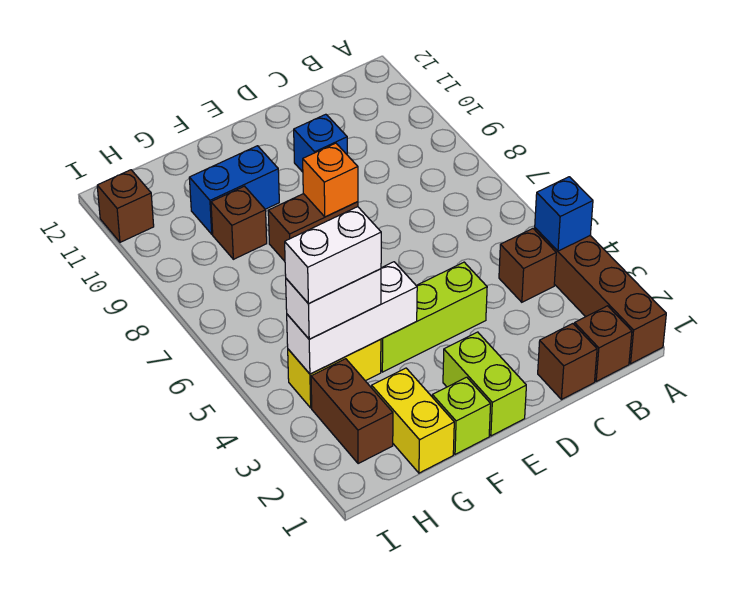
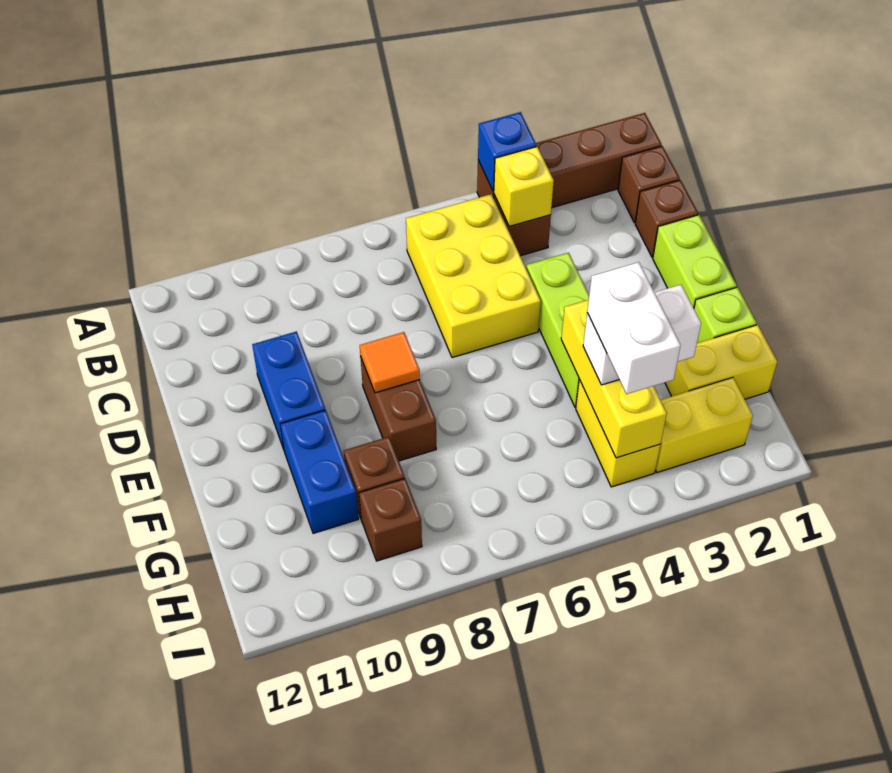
none -> yellow brick B4 level 2
none -> yellow brick B5:D6 level 1
blue brick D10 level 1 -> blue brick D10:E10 level 1
lime brick E1:E2 level 1 -> lime brick D1:E1 level 1
orange brick E8 level 2 -> orange tile E8 level 2
white brick F4:H4 level 2 -> yellow brick F4:H4 level 2
white brick G4:H4 level 3 -> white brick G3:G4 level 3
brown brick H2:H3 level 1 -> yellow brick H2:H3 level 1
brown brick I11 level 1 -> brown brick H9 level 1

